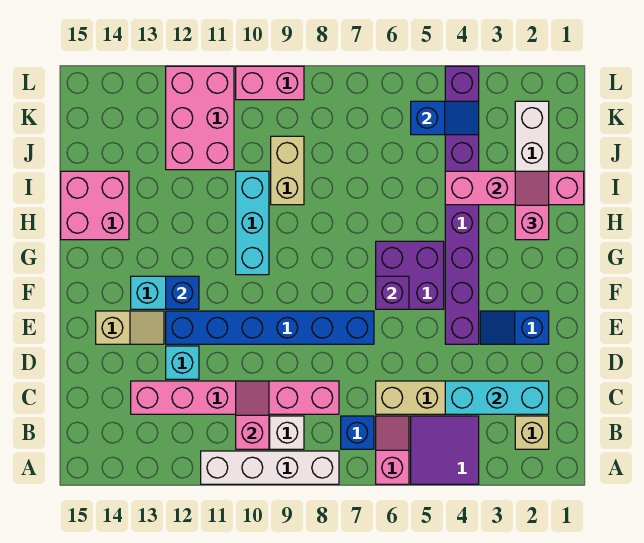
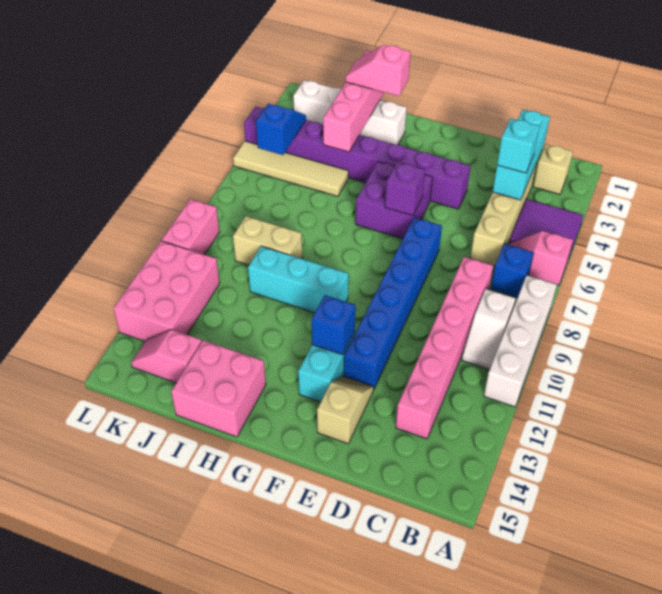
pink slope B10:C10 level 2 top B -> pink slope J14:K14 level 1 top J
cyan brick D12 level 1 -> cyan brick C4 level 3
blue slope E2:E3 level 1 top 2 -> none
none -> tan tile I5:L5 level 1
pink brick J11:L12 level 1 -> pink brick K11:L13 level 1

